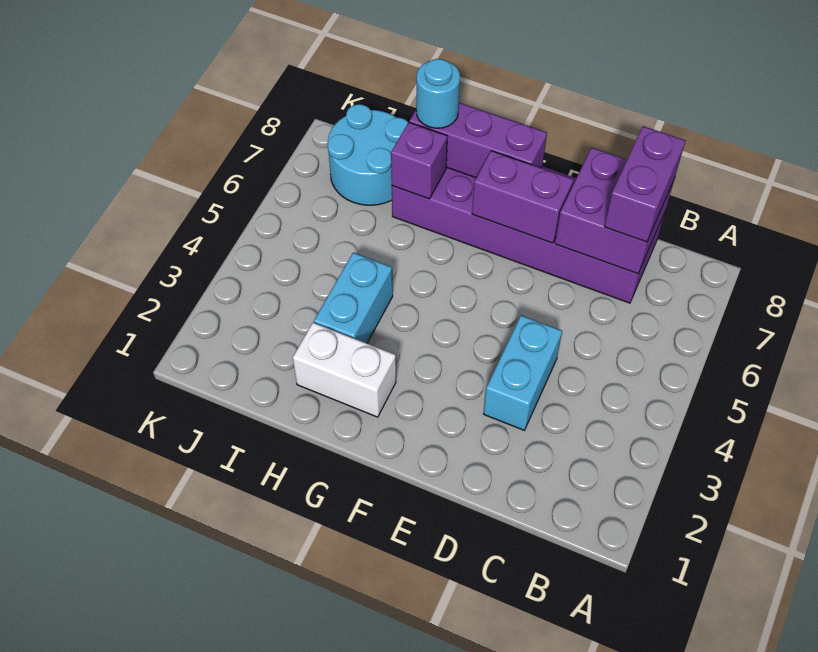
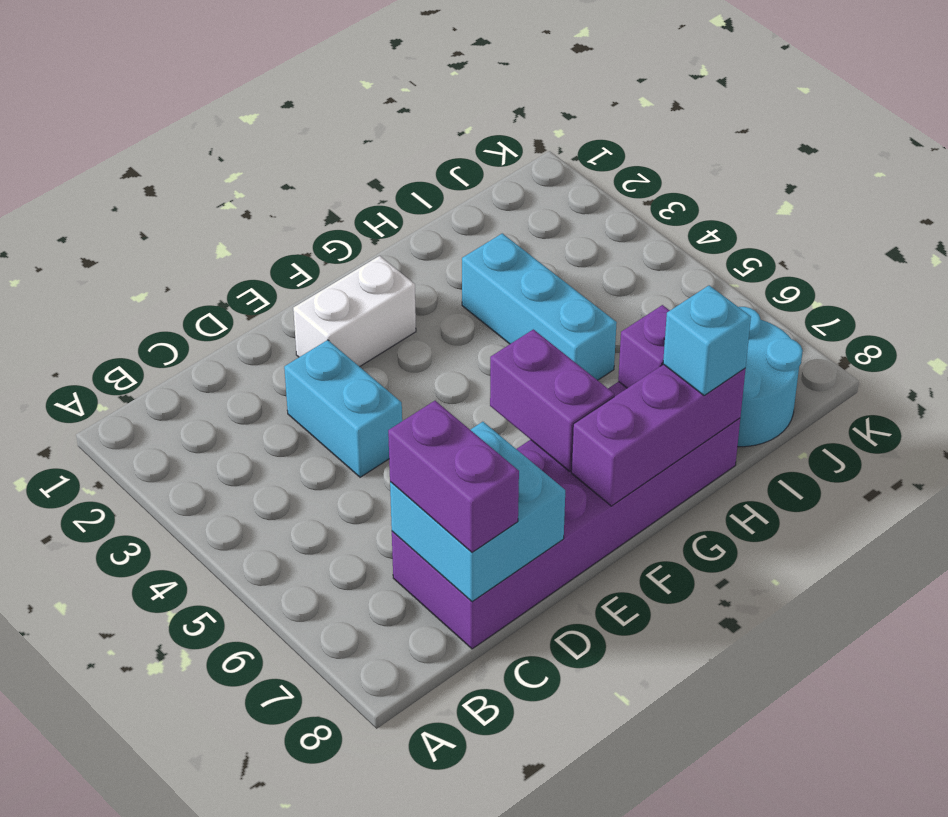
purple brick C7:D8 level 2 -> cyan brick C7:D8 level 2
purple brick E7:F7 level 2 -> purple brick F6:F7 level 2
white brick G2:H2 level 1 -> white brick E2:F2 level 1
cyan brick H3:H4 level 1 -> cyan brick H3:H5 level 1
cyan round brick H8 level 3 -> cyan brick H8 level 3

